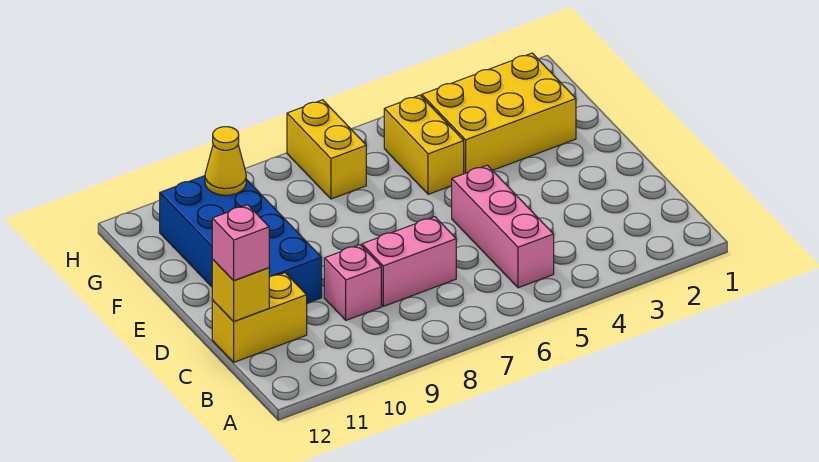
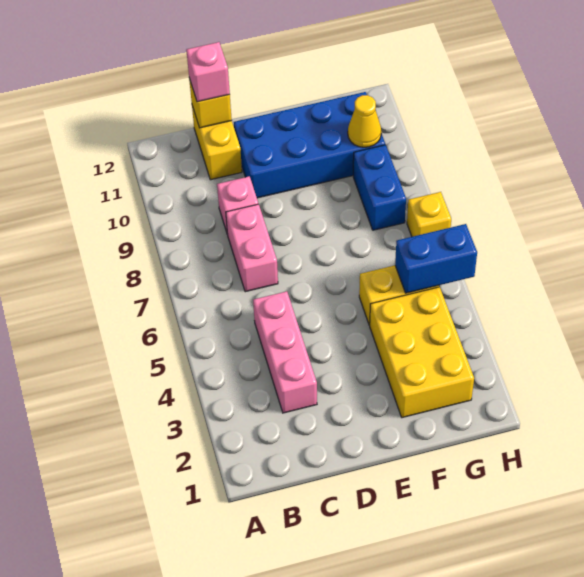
pink brick B5:D5 level 1 -> pink brick C3:C5 level 1
none -> blue brick G5:H5 level 2
yellow brick G7:H7 level 1 -> yellow brick H7 level 1
none -> blue brick G8:G9 level 1

